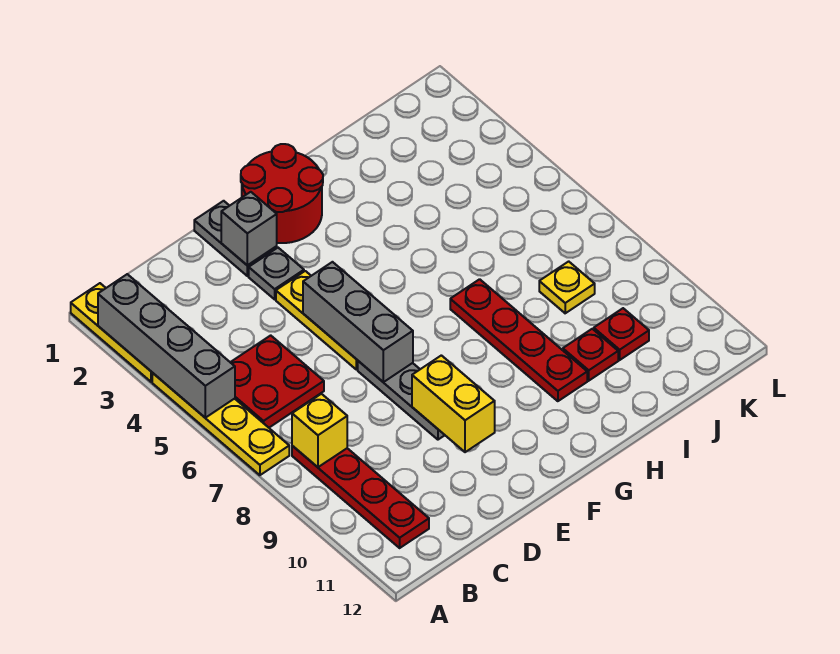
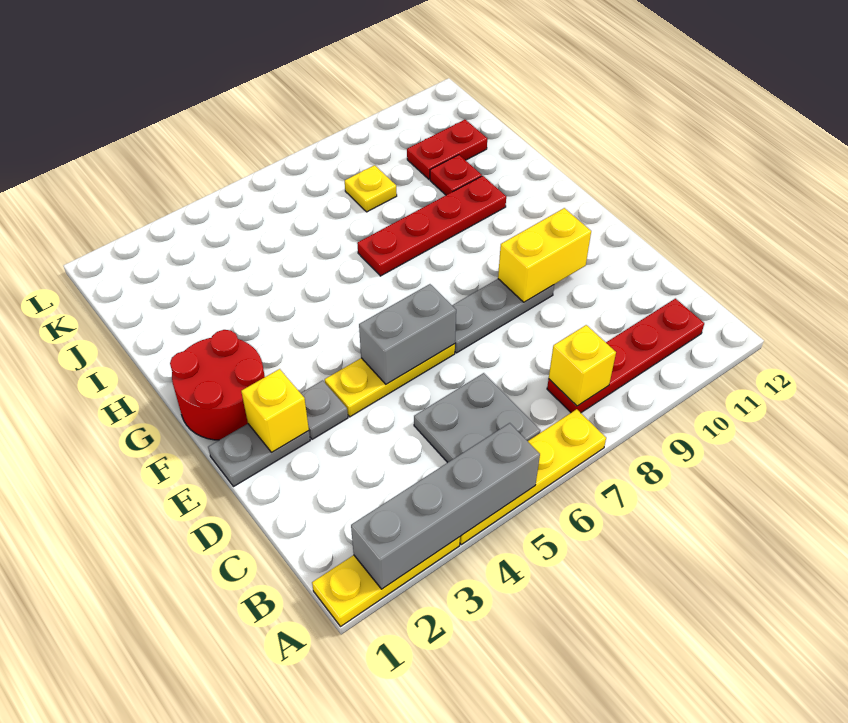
red plate B5:C6 level 1 -> grey plate B5:C6 level 1
grey brick E2 level 2 -> yellow brick E2 level 2
grey brick E5:E7 level 2 -> grey brick E5:E6 level 2
red plate J10 level 1 -> red plate J10:J11 level 1

